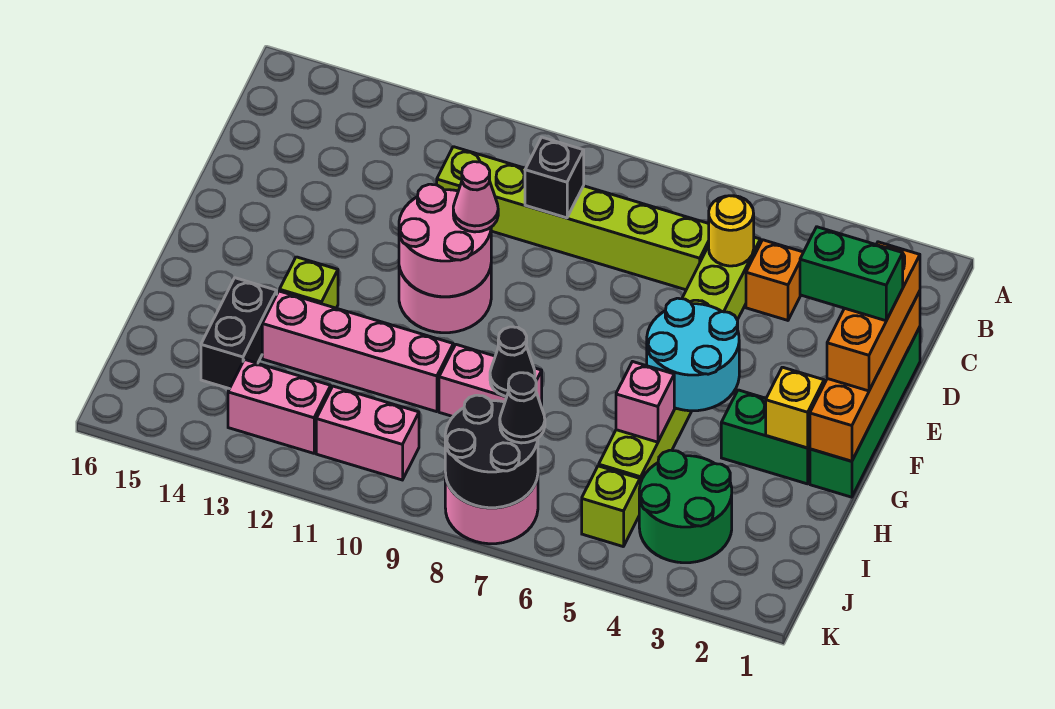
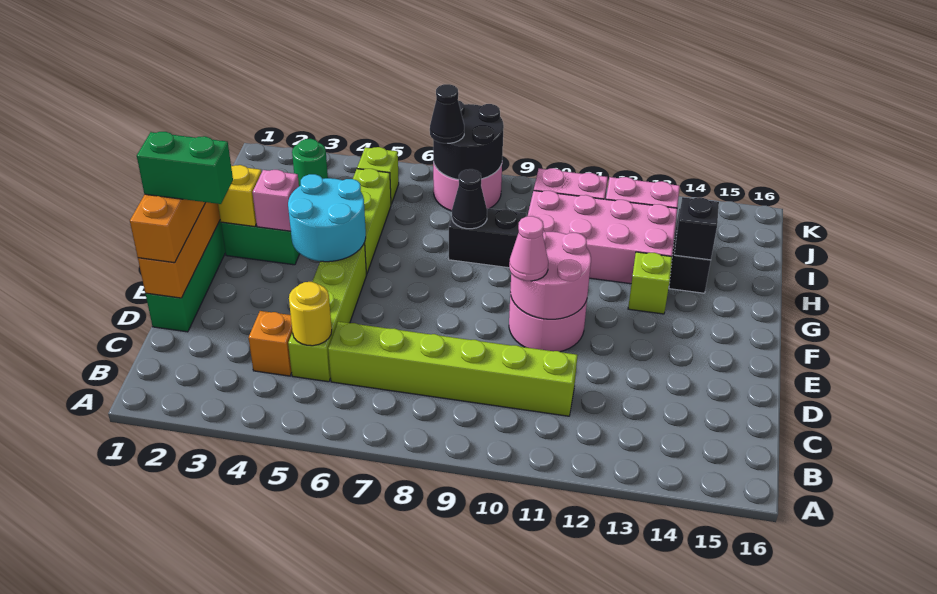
black brick C9 level 2 -> black brick H14 level 2
pink brick H5 level 2 -> pink brick G3 level 2
pink brick H8:H9 level 1 -> black brick H8:H9 level 1
pink brick H10:H13 level 1 -> pink brick H10:I13 level 1
green round brick I3:J4 level 1 -> green round brick J3 level 1

